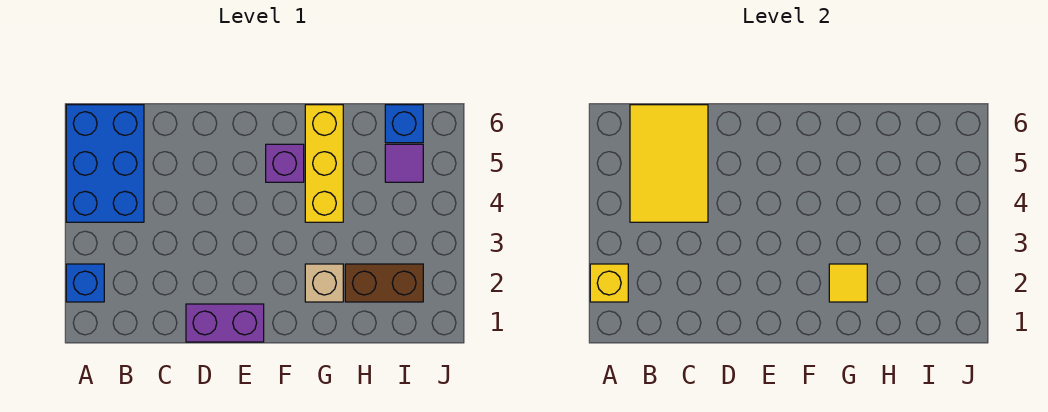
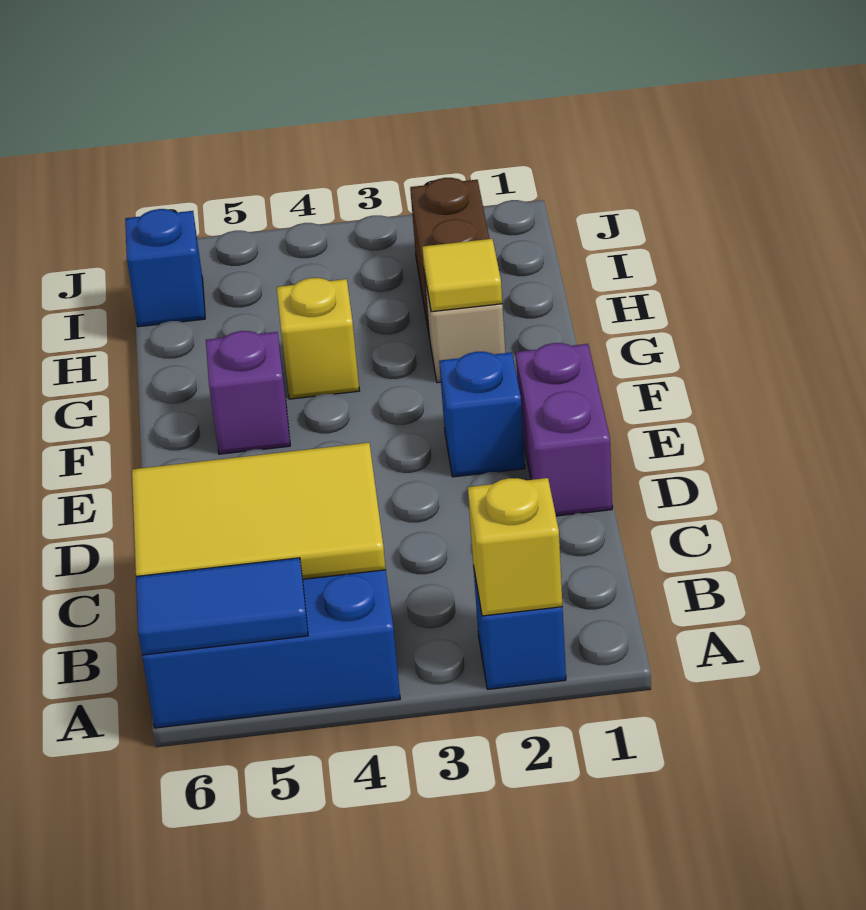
none -> blue tile A5:A6 level 2
none -> blue brick E2 level 1
yellow brick G4:G6 level 1 -> yellow brick G4 level 1
purple tile I5 level 1 -> none

